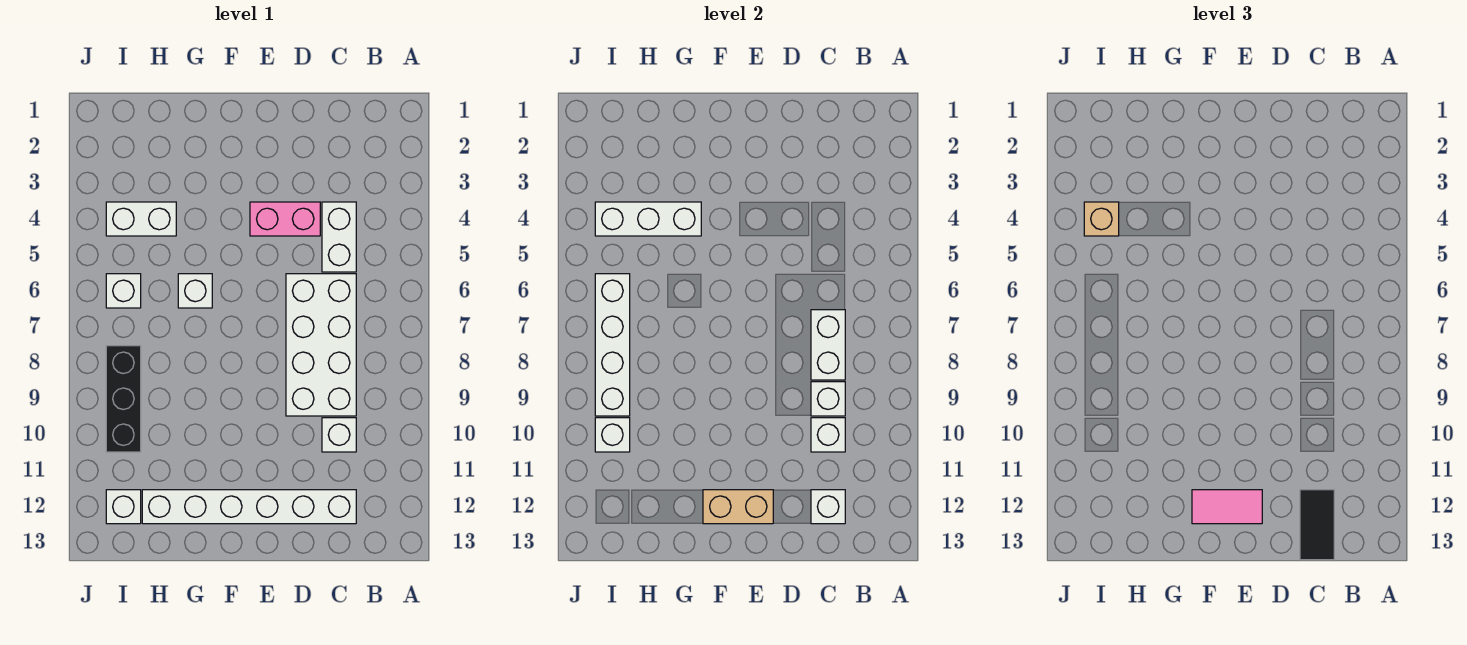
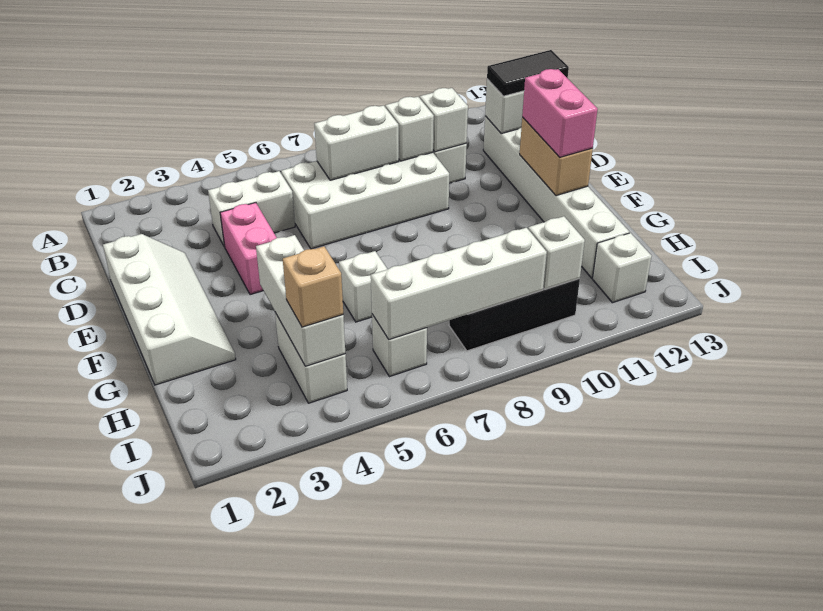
none -> white slope D1:G2 level 1 top 1
pink tile E12:F12 level 3 -> pink brick E12:F12 level 3

